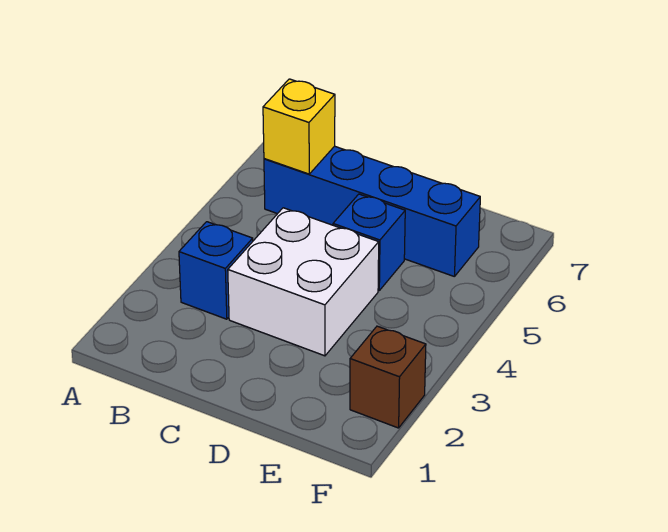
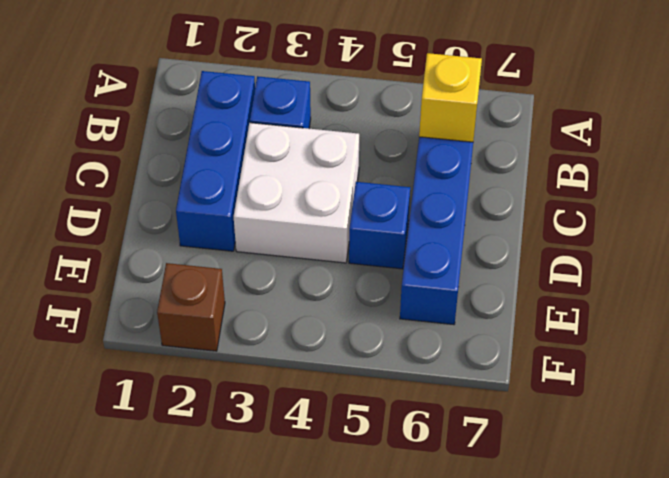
none -> blue brick B2:D2 level 1

